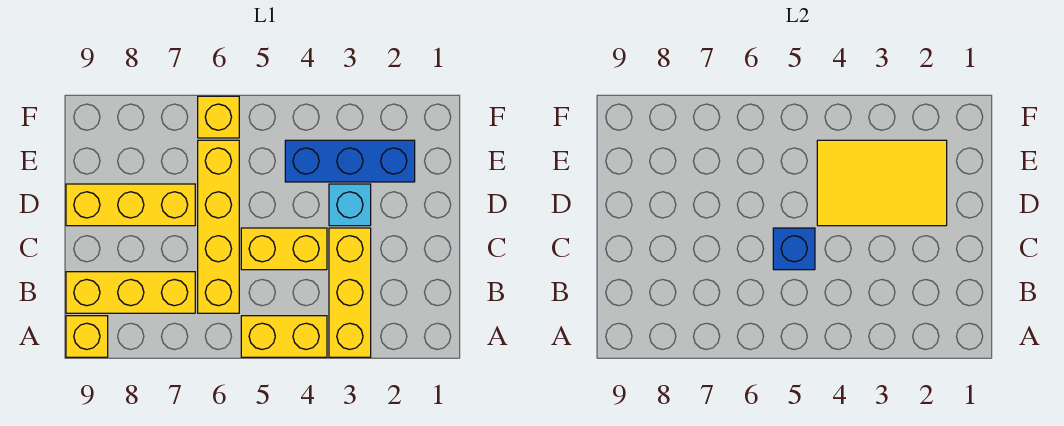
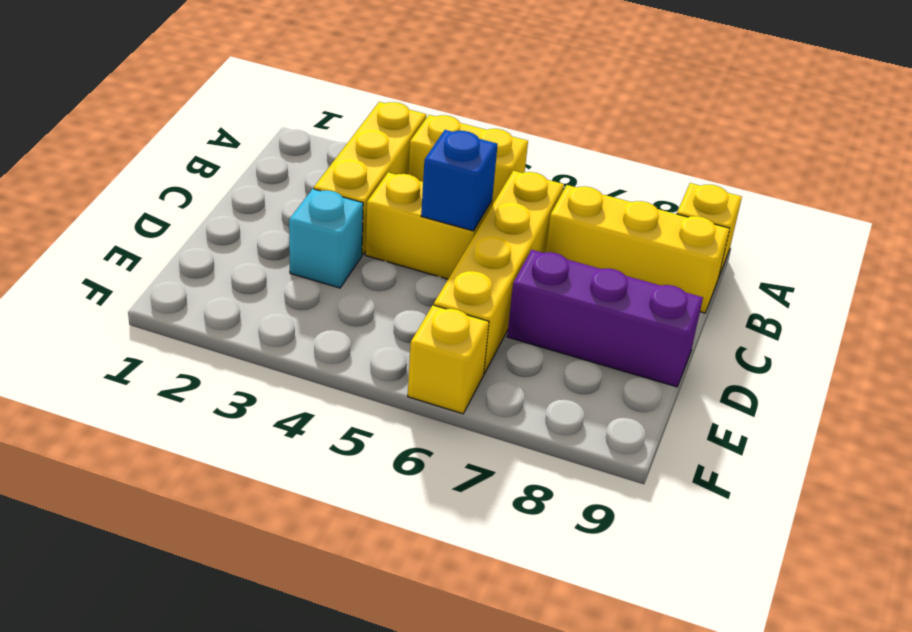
yellow tile D2:E4 level 2 -> none
yellow brick D7:D9 level 1 -> purple brick D7:D9 level 1
blue brick E2:E4 level 1 -> none

